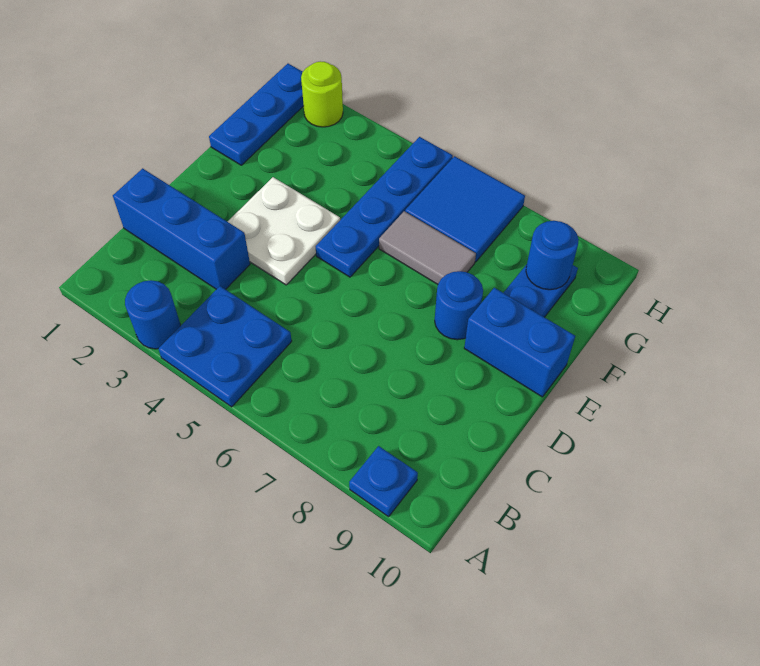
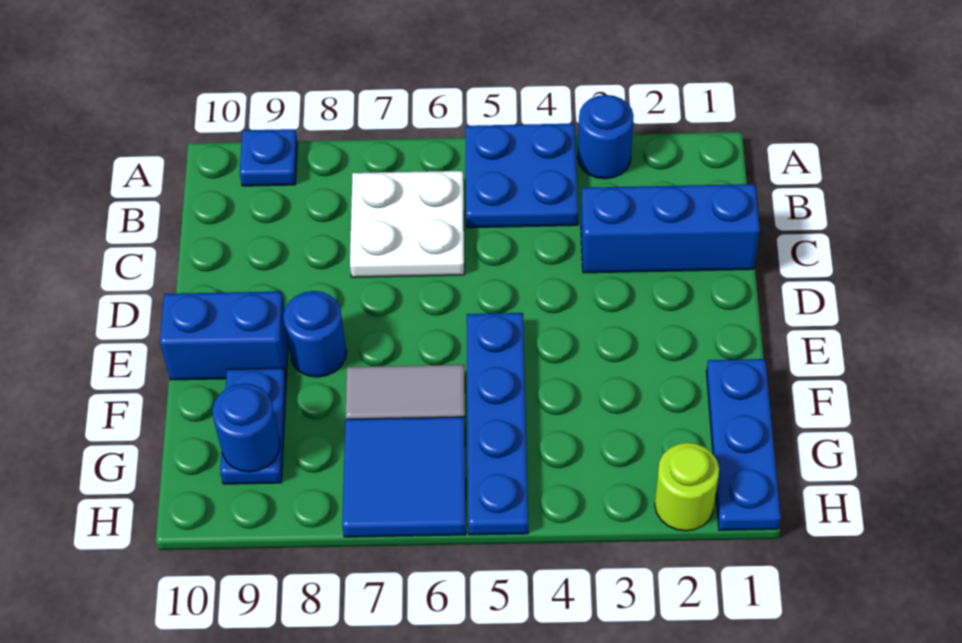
white plate D3:E4 level 1 -> white plate B6:C7 level 1

